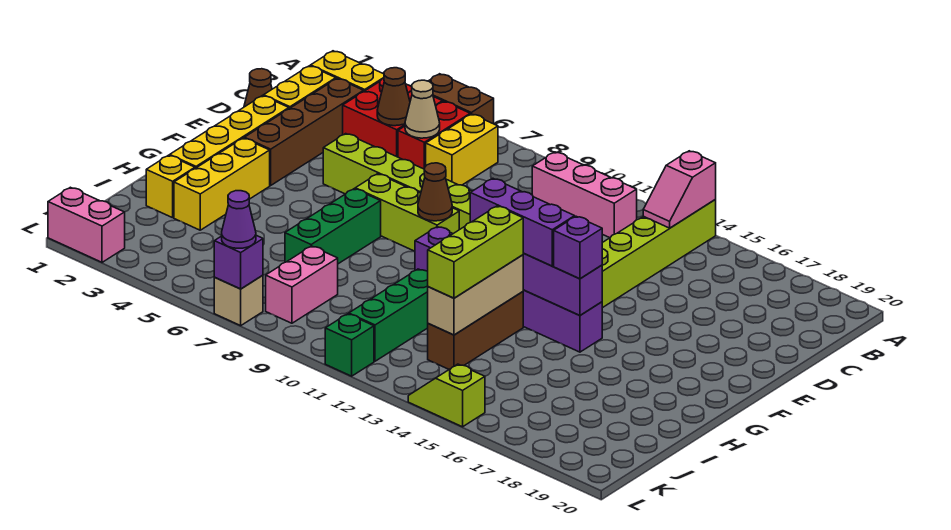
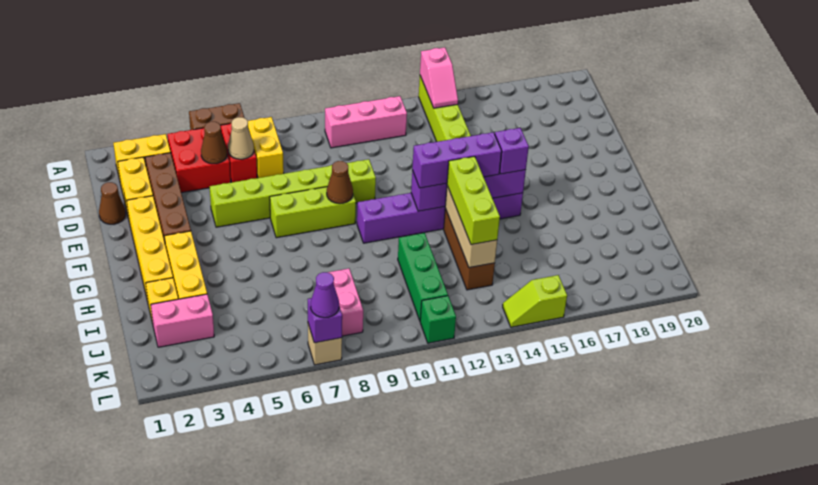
green brick G7:I7 level 1 -> none
pink brick L1:L2 level 1 -> pink brick J2:J3 level 1

